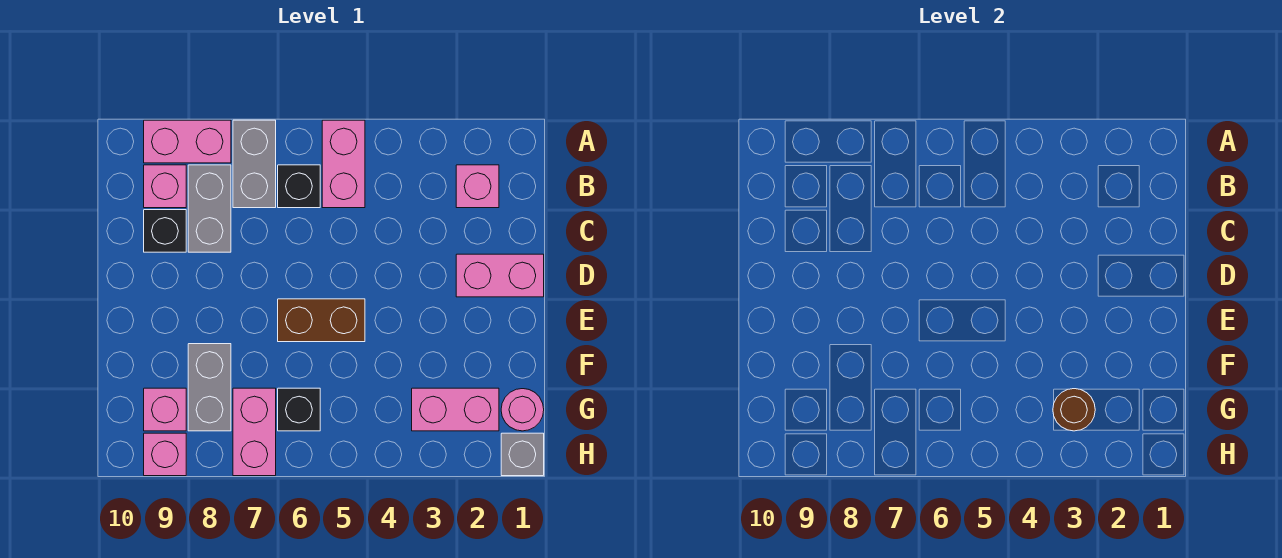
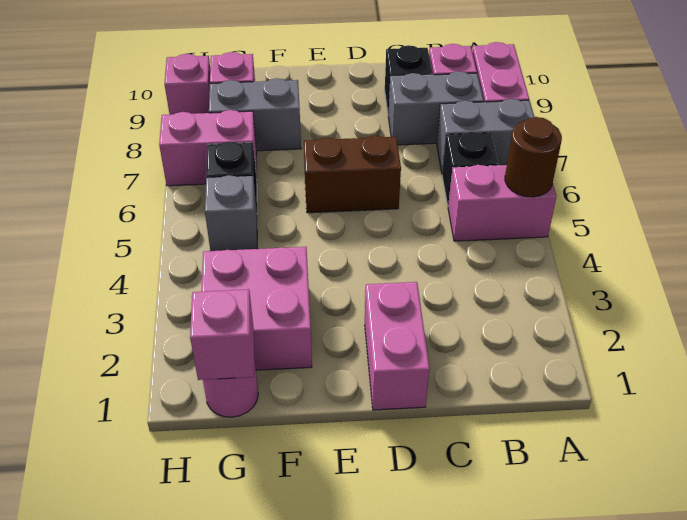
pink brick B2 level 1 -> pink brick G1 level 2
brown brick E5:E6 level 1 -> brown brick D6:E6 level 1
pink brick G2:G3 level 1 -> pink brick F2:G3 level 1
brown round brick G3 level 2 -> brown round brick A5 level 2
grey brick H1 level 1 -> grey brick G5 level 1

